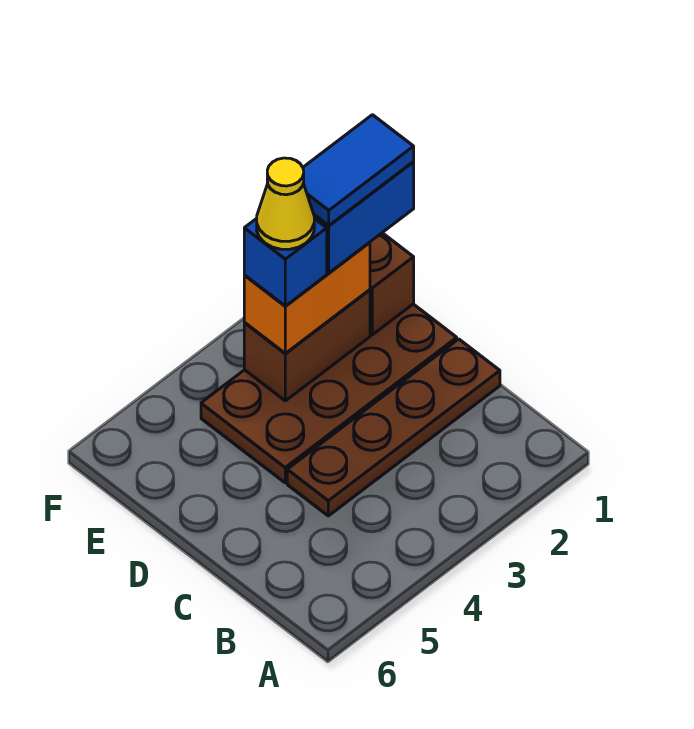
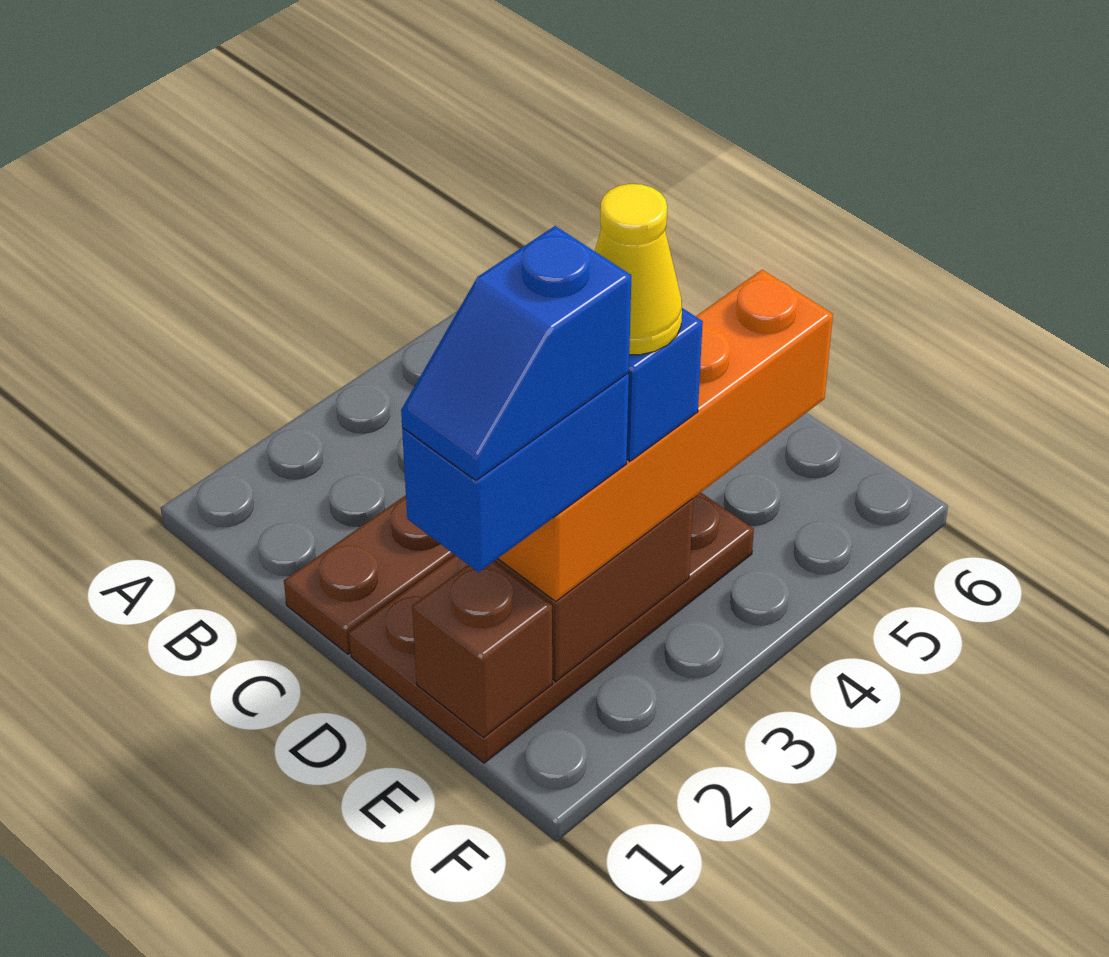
blue tile E1:E2 level 5 -> blue slope E1:E2 level 5 top 2
orange brick E2:E3 level 3 -> orange brick E2:E5 level 3

